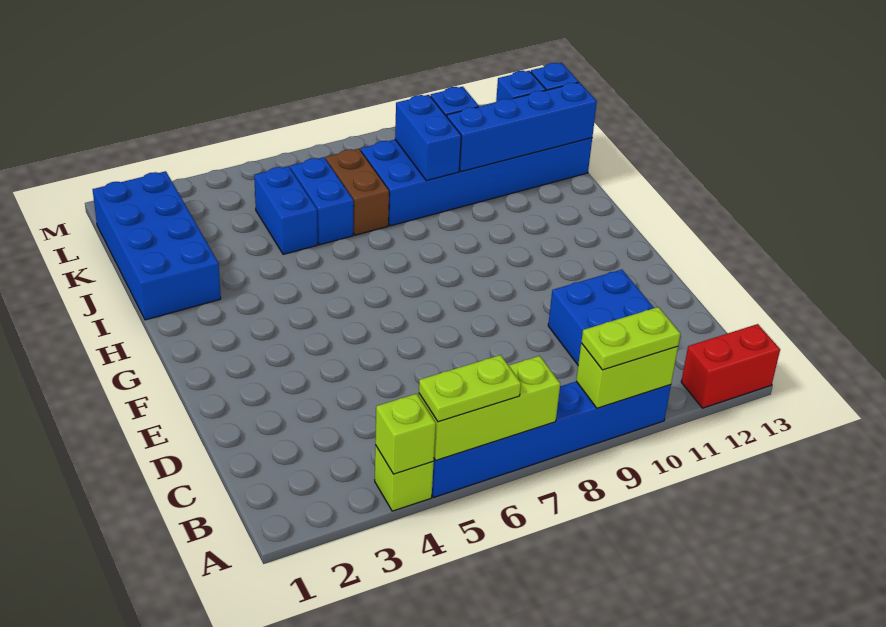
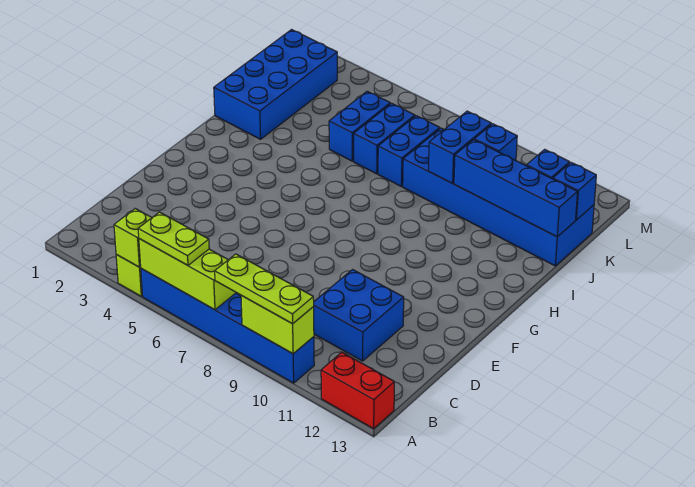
lime plate A9:A10 level 3 -> lime plate A8:A10 level 3
brown brick J7:K7 level 1 -> blue brick J7:K7 level 1

